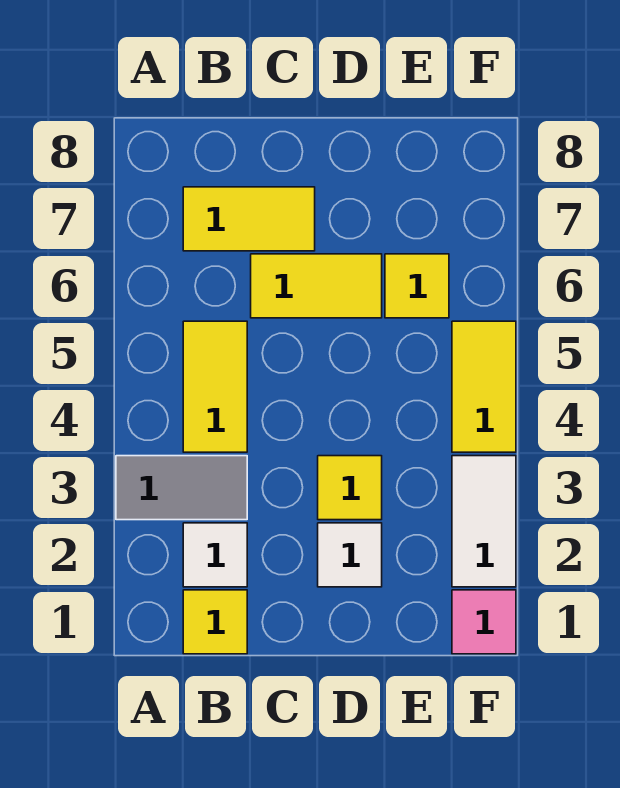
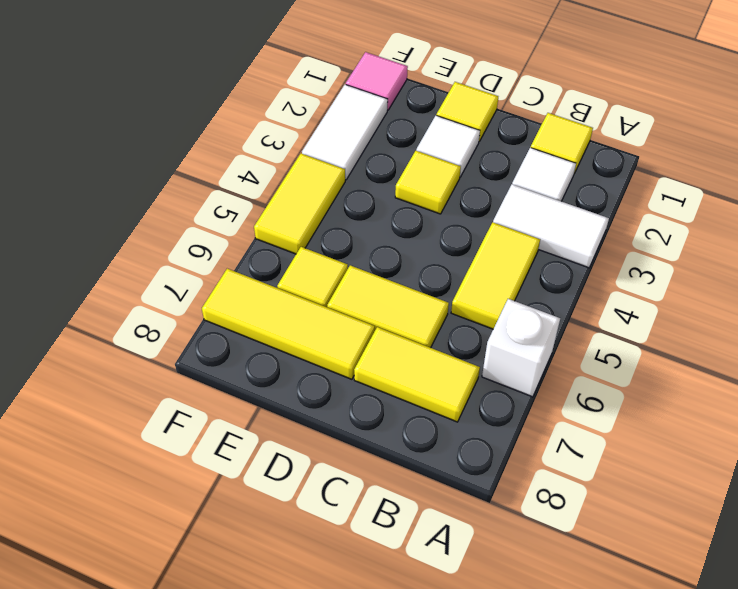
grey tile A3:B3 level 1 -> white tile A3:B3 level 1
none -> white brick A6 level 1
none -> yellow tile D1 level 1
none -> yellow tile D7:F7 level 1

